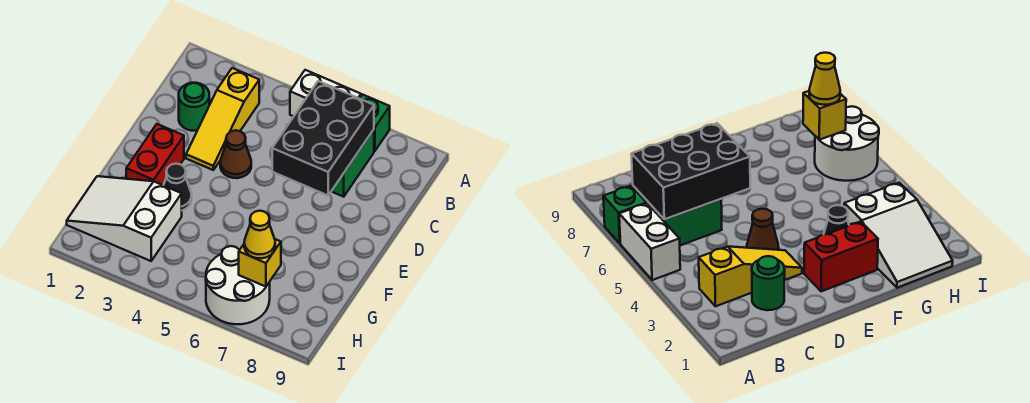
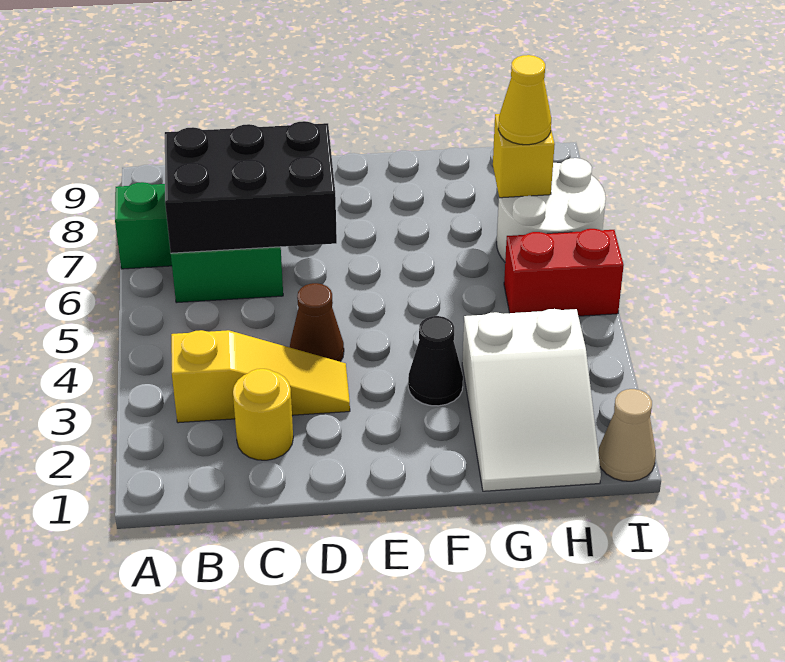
white brick A5:A6 level 1 -> none
green round brick C2 level 1 -> yellow round brick C2 level 1
red brick E2:F2 level 1 -> red brick H5:I5 level 1
none -> tan cone I1 level 1

